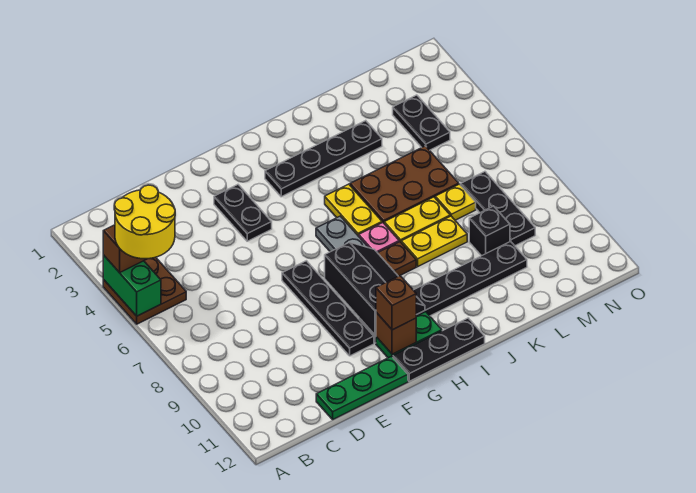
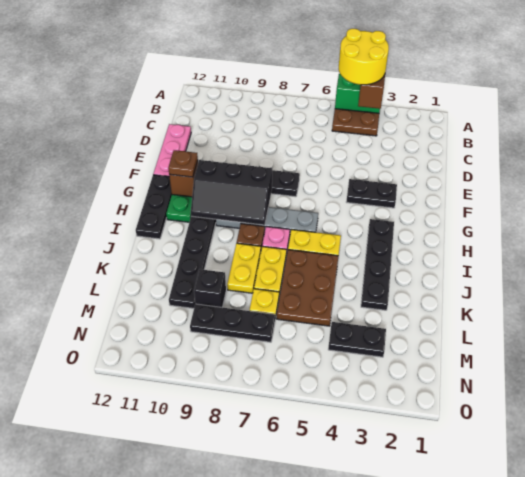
green plate D12:F12 level 1 -> pink plate D12:F12 level 1
brown brick G11 level 3 -> brown plate G11 level 3

